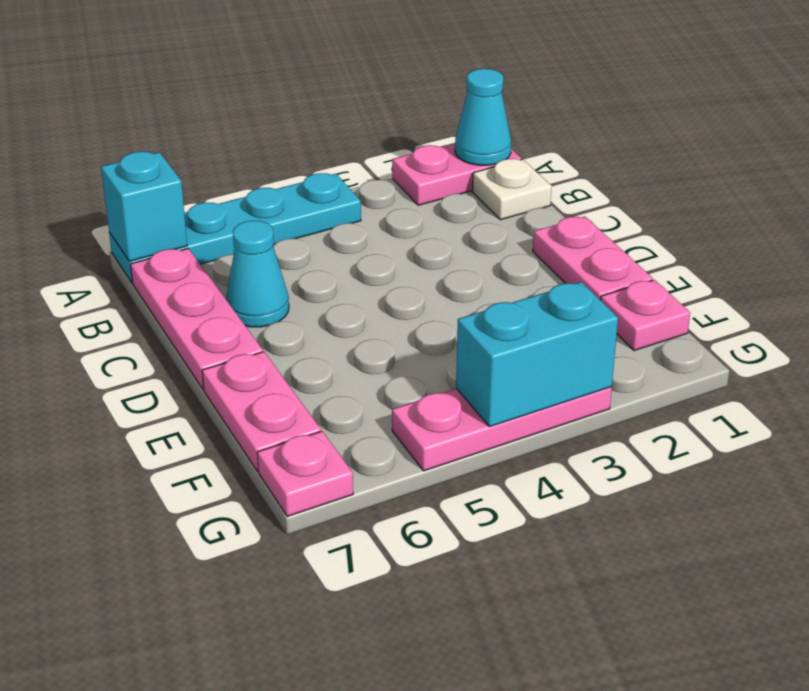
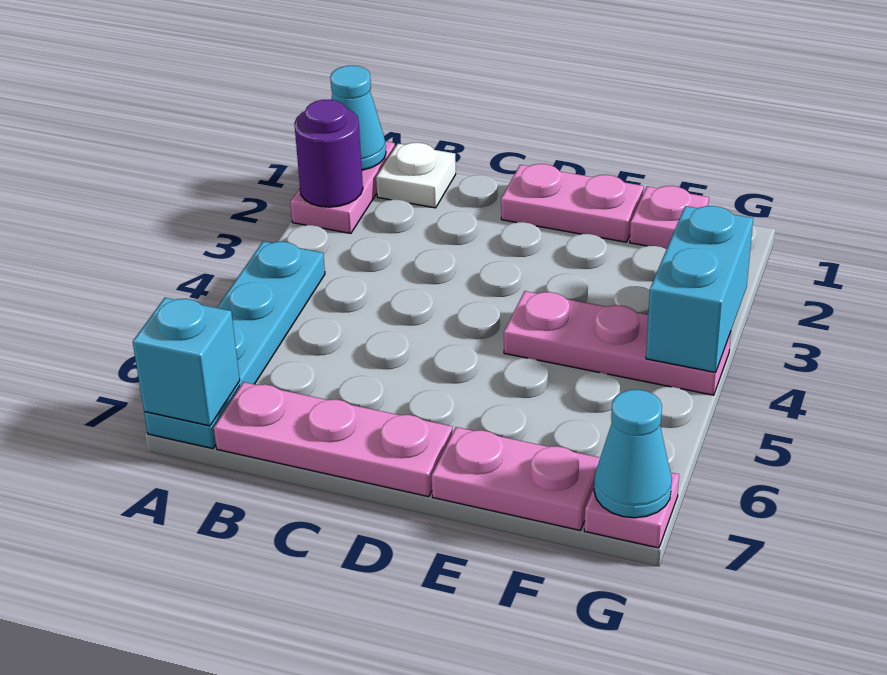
none -> purple round brick A2 level 2
cyan cone C6 level 1 -> cyan cone G7 level 2
pink plate G3:G5 level 1 -> pink plate E4:G4 level 1

